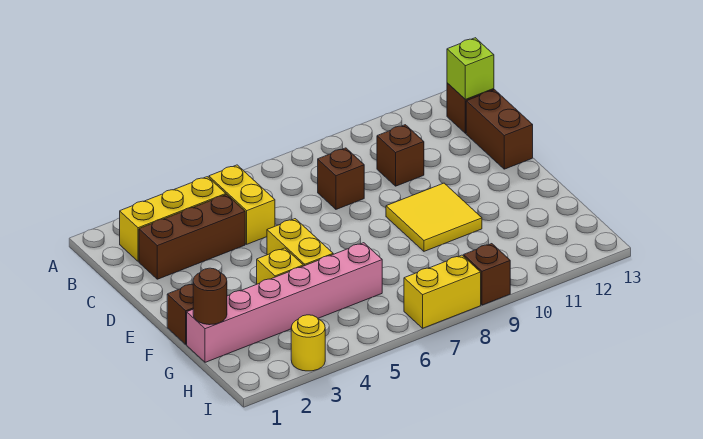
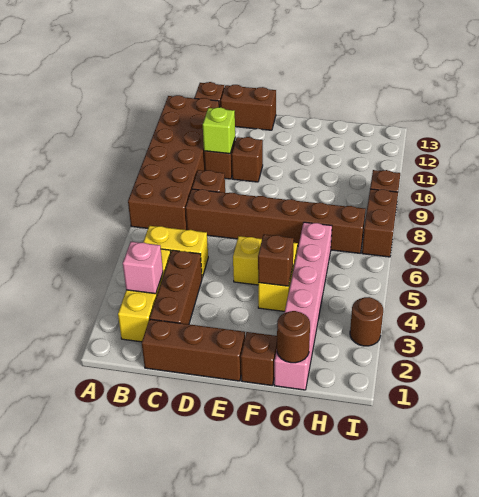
none -> brown brick A7:B12 level 1
none -> pink brick B3 level 2
lime brick B13 level 2 -> lime brick C10 level 2
none -> brown brick C1:E1 level 1
none -> brown brick C7:H7 level 1
none -> brown brick D10 level 1
yellow tile E9:F10 level 1 -> none
none -> brown brick F4 level 2
yellow round brick I3 level 1 -> brown round brick I3 level 1
yellow brick I7:I8 level 1 -> brown brick I7:I8 level 1

